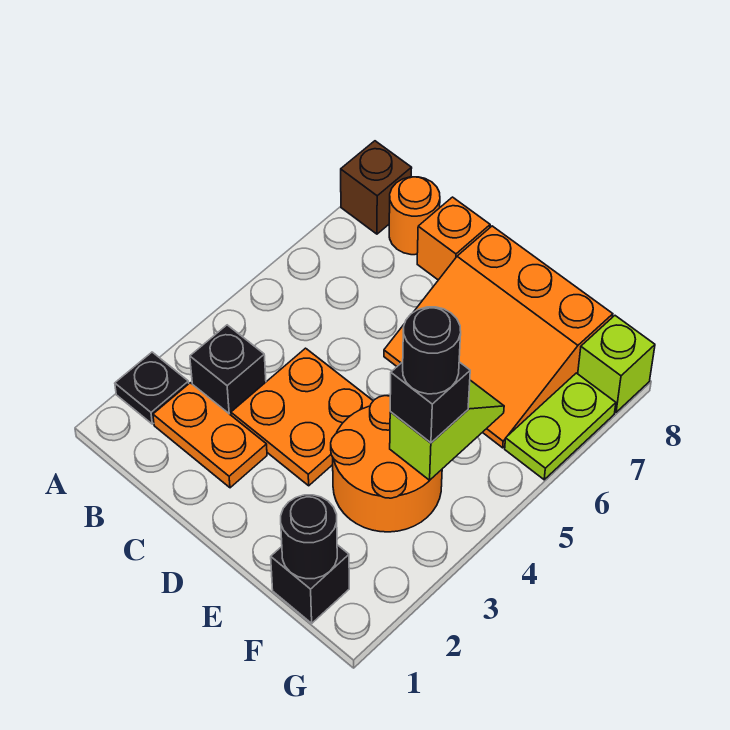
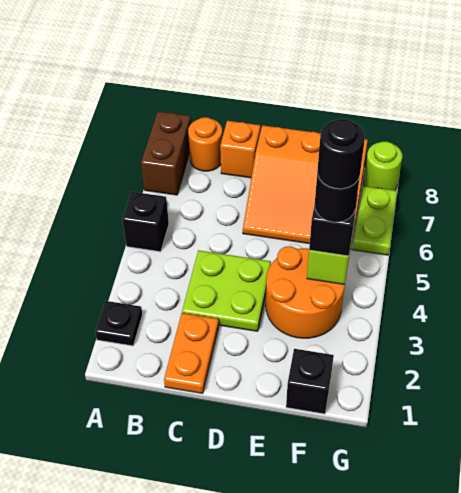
brown brick A8 level 1 -> brown brick A7:A8 level 1
orange plate B2:C2 level 1 -> orange plate C1:C2 level 1
black brick B3 level 1 -> black brick A5 level 1
orange plate C3:D4 level 1 -> lime plate C3:D4 level 1
black round brick F1 level 2 -> black round brick F4 level 5
lime brick G8 level 1 -> lime round brick G8 level 1

